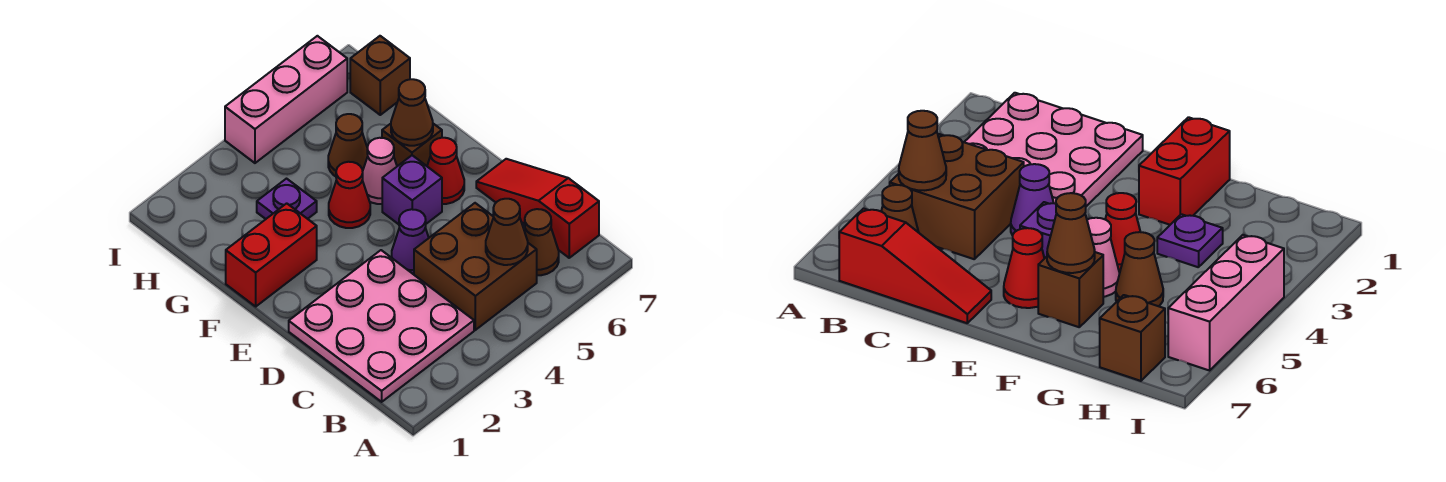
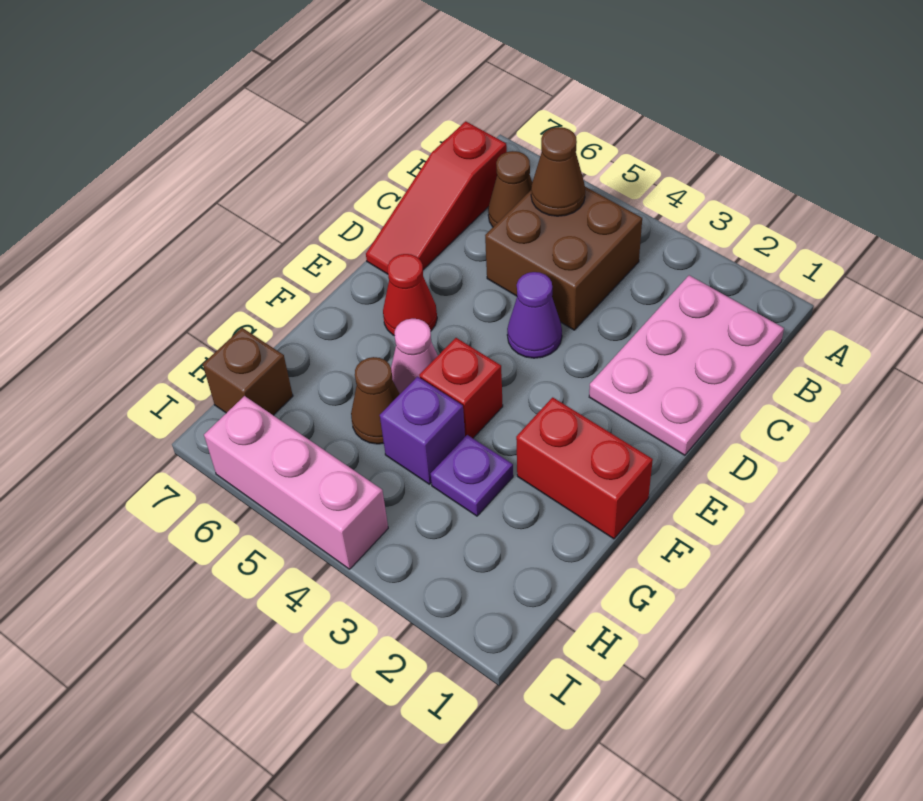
pink plate B1:D3 level 1 -> pink plate B1:D2 level 1
purple brick E5 level 1 -> purple brick G4 level 1
red cone F4 level 1 -> red brick F4 level 1
brown brick F6 level 1 -> none
brown cone F6 level 2 -> none

